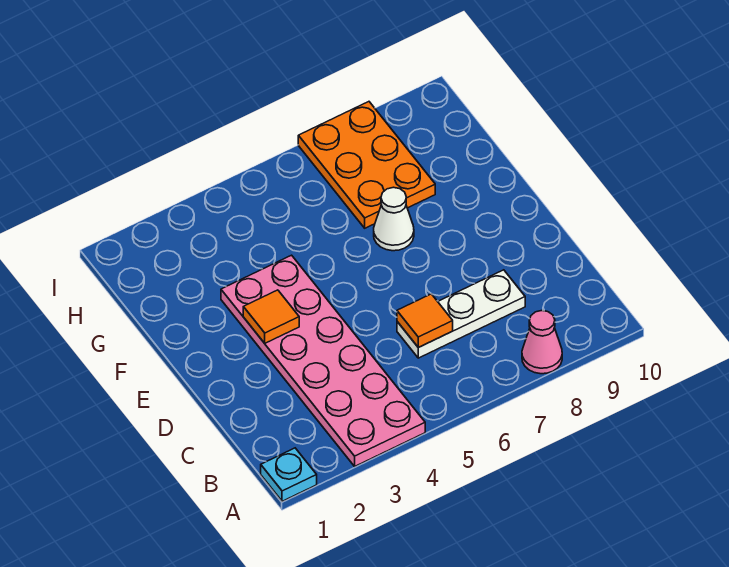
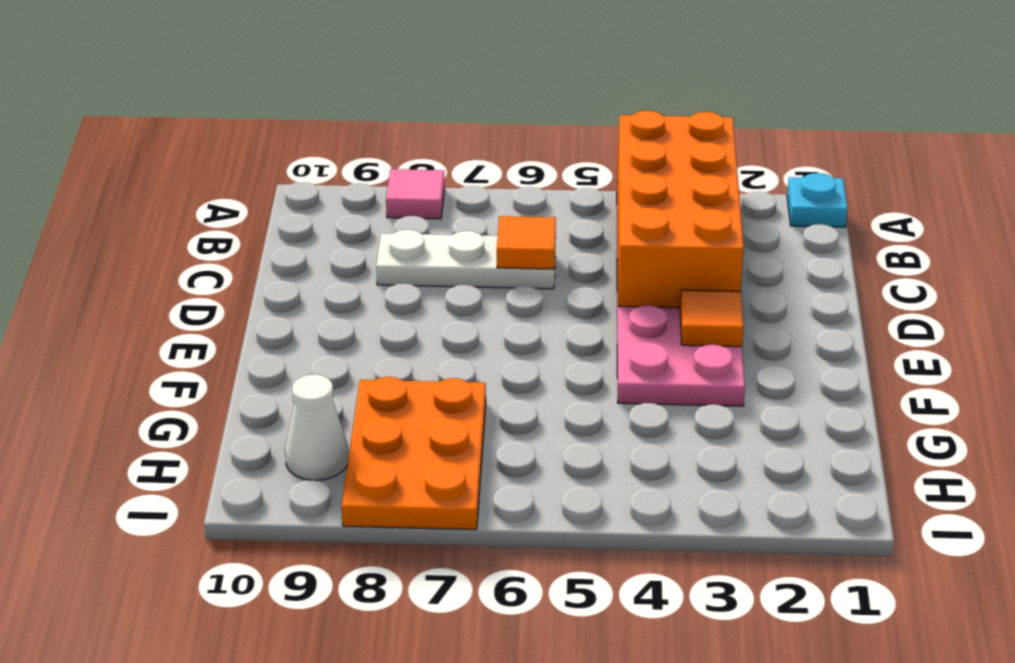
none -> orange brick A3:D4 level 2
pink cone A8 level 1 -> pink tile A8 level 1
white cone F7 level 1 -> white cone H9 level 1

